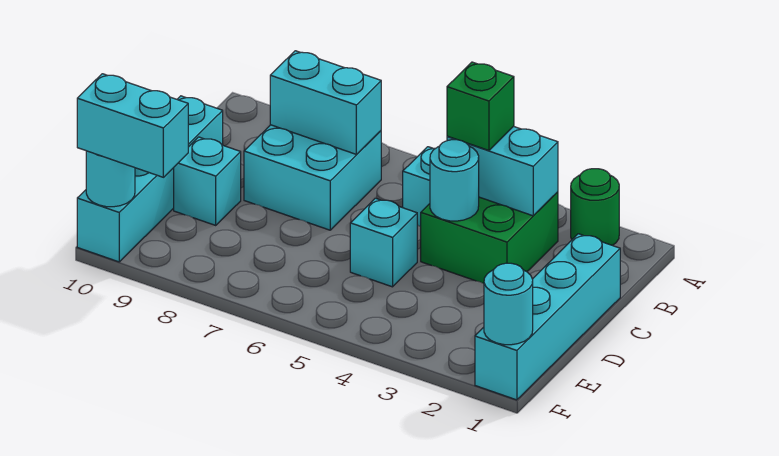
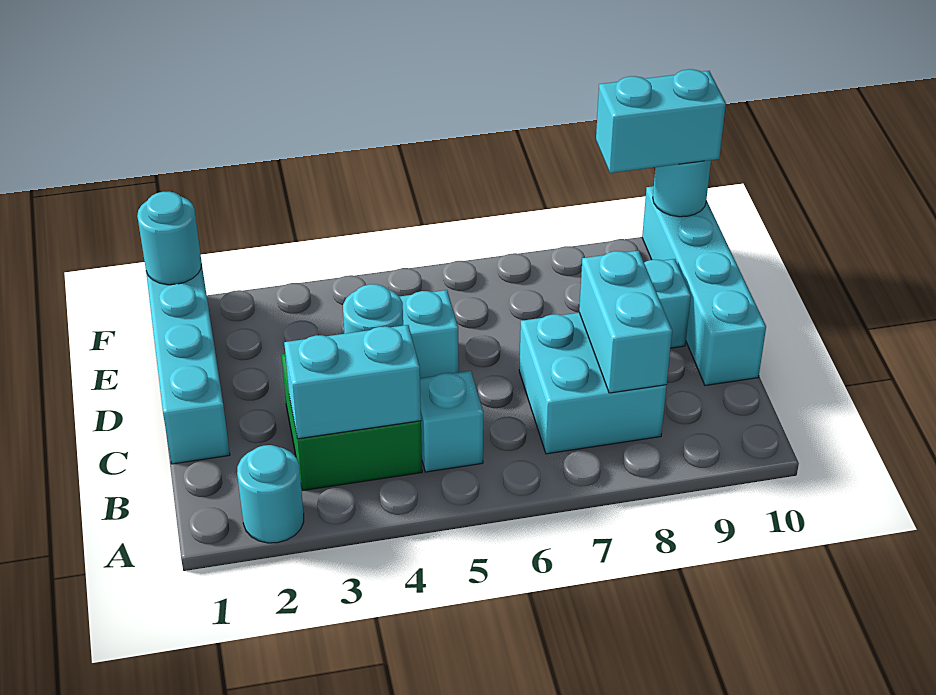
green round brick A2 level 1 -> cyan round brick A2 level 1
green brick B4 level 3 -> none
cyan brick B7:B8 level 2 -> cyan brick B8:C8 level 2

